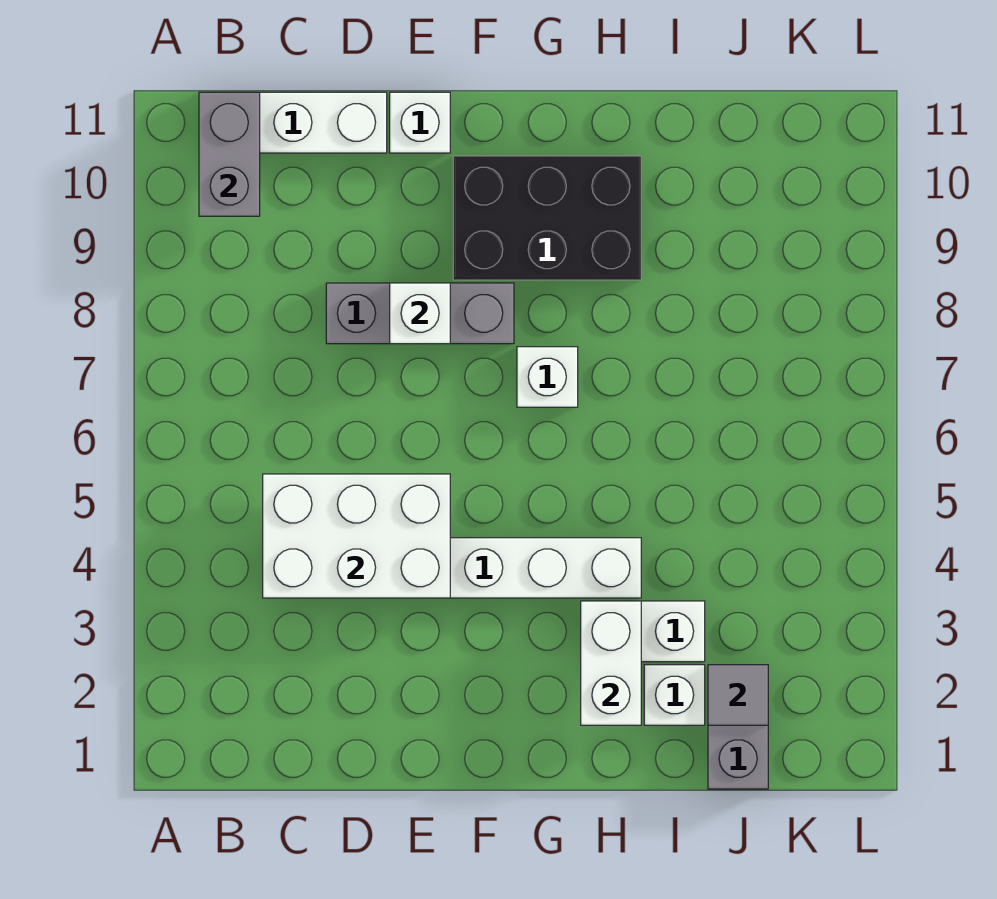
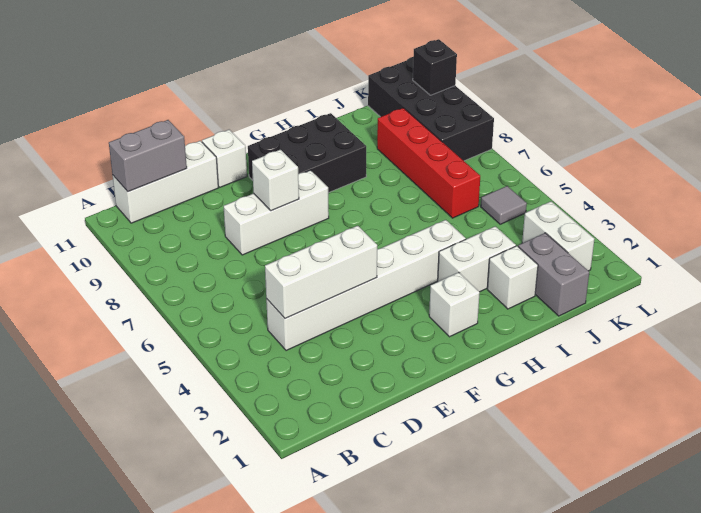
grey brick B10:B11 level 2 -> grey brick B11:C11 level 2
white brick C4:E5 level 2 -> white brick C4:E4 level 2
grey brick D8:F8 level 1 -> white brick D8:F8 level 1
white brick G7 level 1 -> white brick G2 level 1
white brick H2:H3 level 2 -> white brick K2:K3 level 1
grey tile J2 level 2 -> grey tile K5 level 1
none -> red brick J6:J9 level 1
none -> black brick K8:L11 level 1
none -> black brick L10 level 2

